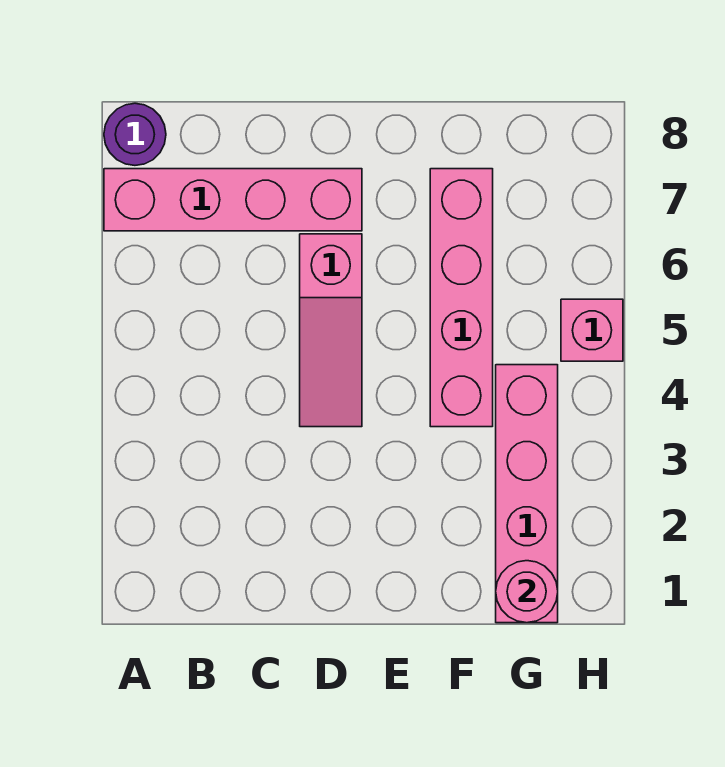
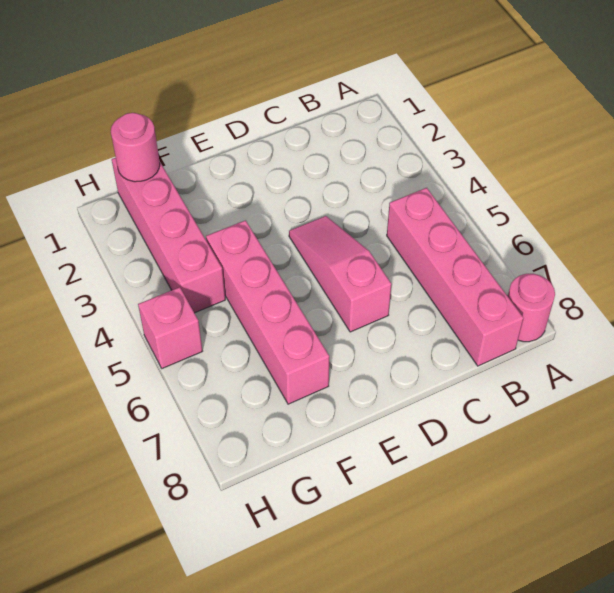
pink brick A7:D7 level 1 -> pink brick B5:B8 level 1
purple round brick A8 level 1 -> pink round brick A8 level 1

